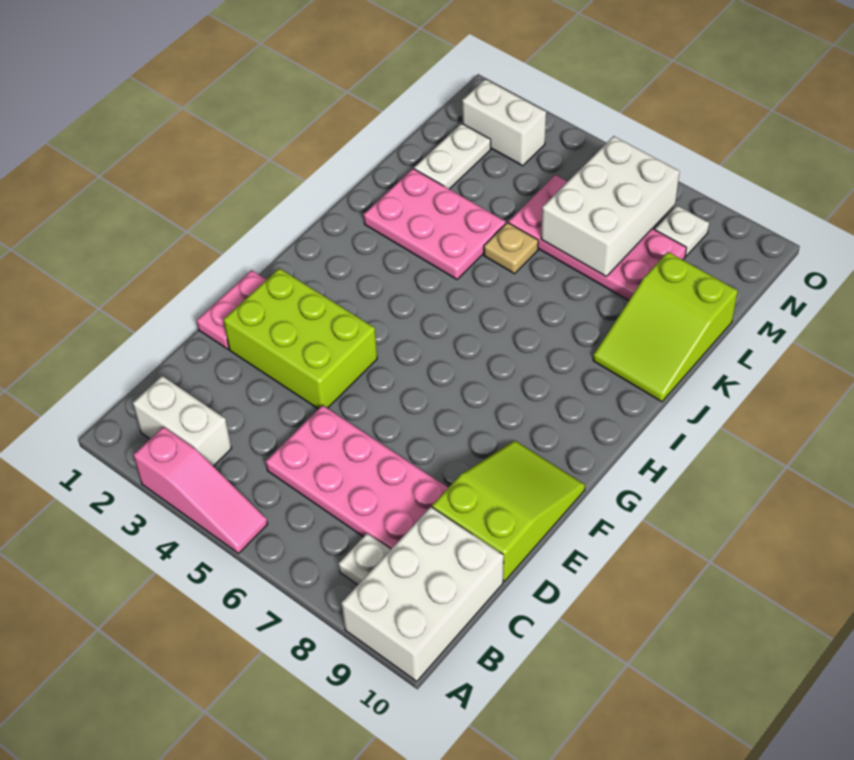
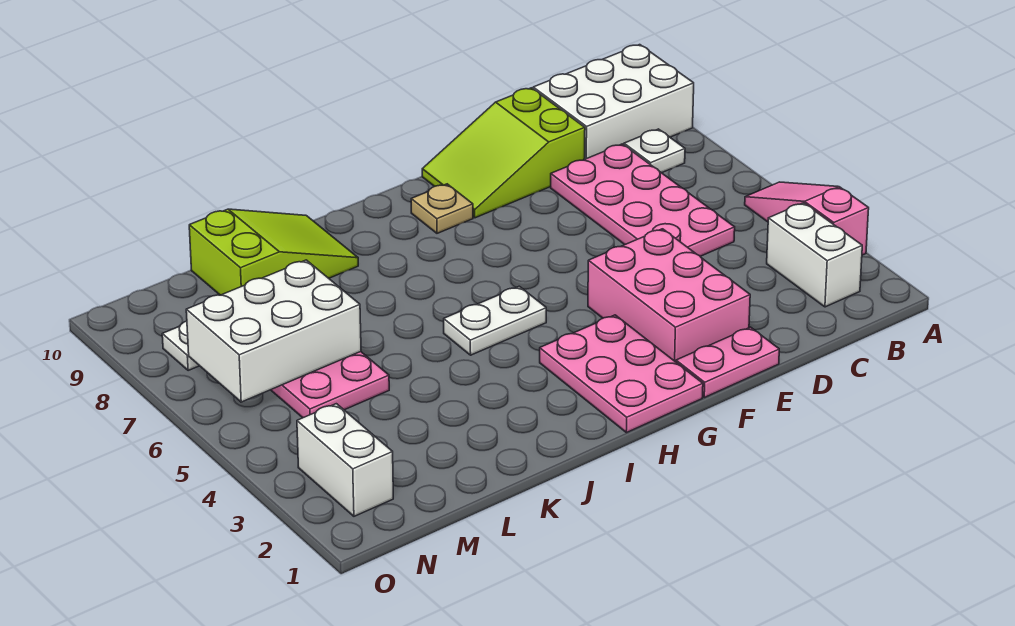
lime brick E2:F4 level 1 -> pink brick E2:F4 level 1
pink plate J2:K4 level 1 -> pink plate G1:H3 level 1
tan plate K5 level 1 -> tan plate G9 level 1
white plate L2:M2 level 1 -> white plate H5:I5 level 1

